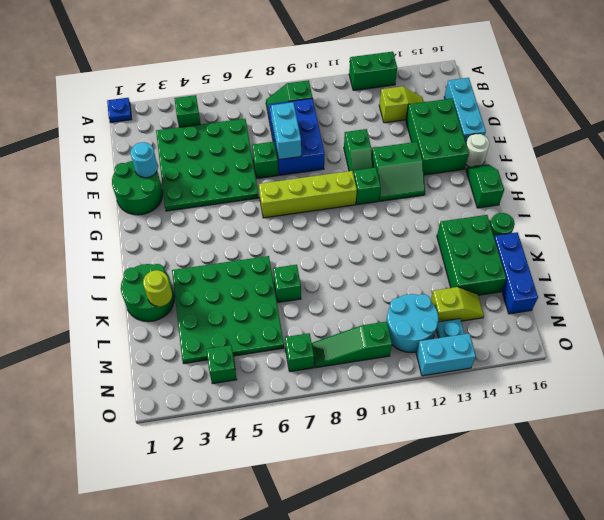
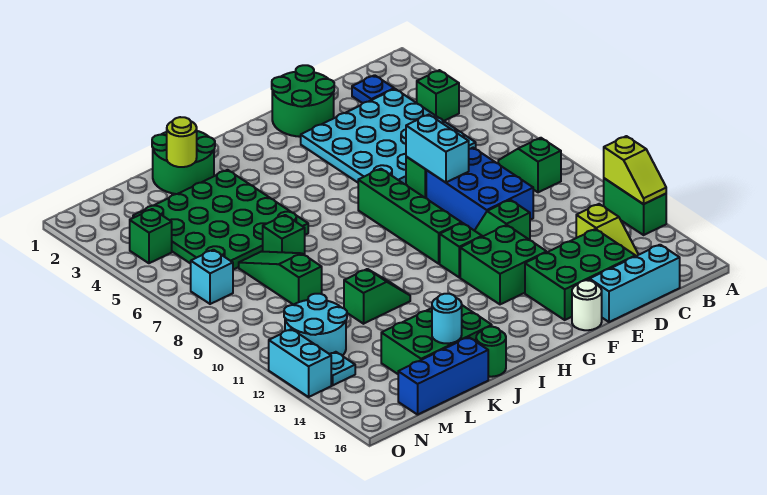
blue plate A1 level 1 -> blue plate C2 level 1
green plate C3:F6 level 1 -> cyan plate C3:F6 level 1
blue brick C8:E9 level 1 -> blue brick D8:E10 level 1
cyan brick D8:E8 level 2 -> cyan brick E7:E8 level 2
cyan round brick E2 level 2 -> cyan round brick K15 level 2
green slope F12:G13 level 1 top F -> green brick F12:G13 level 1
lime brick G7:G10 level 1 -> green brick G7:G10 level 1
green slope G16:H16 level 1 top H -> green slope J11:K11 level 1 top K
lime slope M13:M14 level 1 top 13 -> lime slope A12:A13 level 2 top 12
green brick N7 level 1 -> cyan brick N7 level 1
green slope N8:N10 level 1 top 10 -> green slope L7:L9 level 1 top 9

